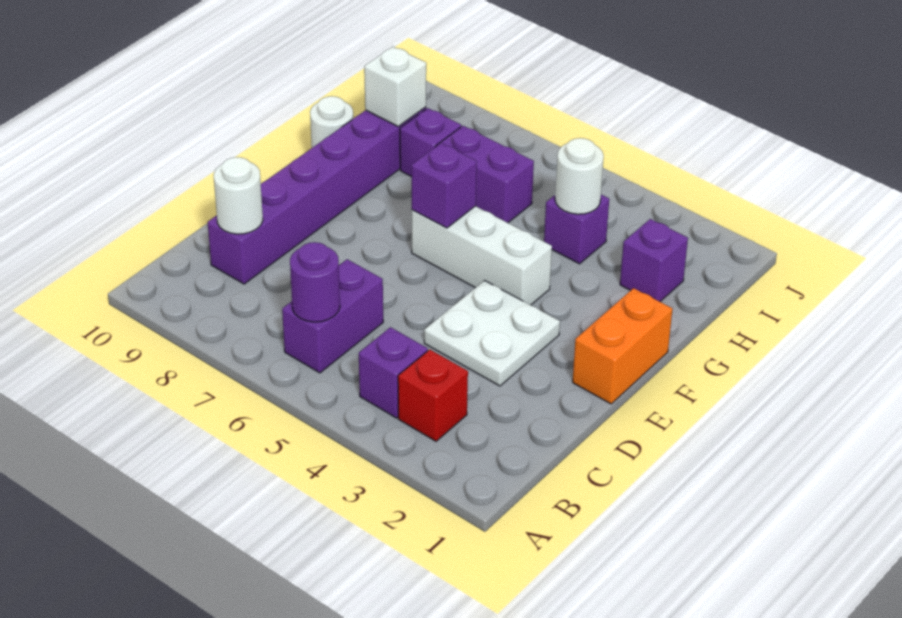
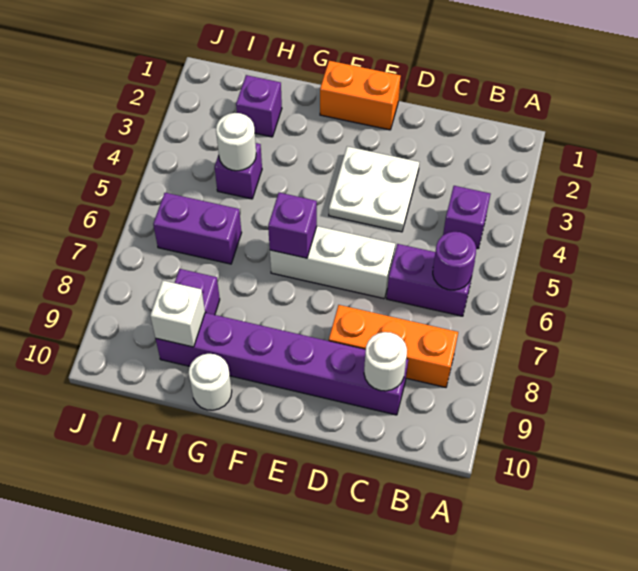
red brick B3 level 1 -> none
none -> orange brick B8:D8 level 1
white brick F4:F6 level 1 -> white brick D6:F6 level 1
purple brick H6:H7 level 1 -> purple brick H6:I6 level 1

